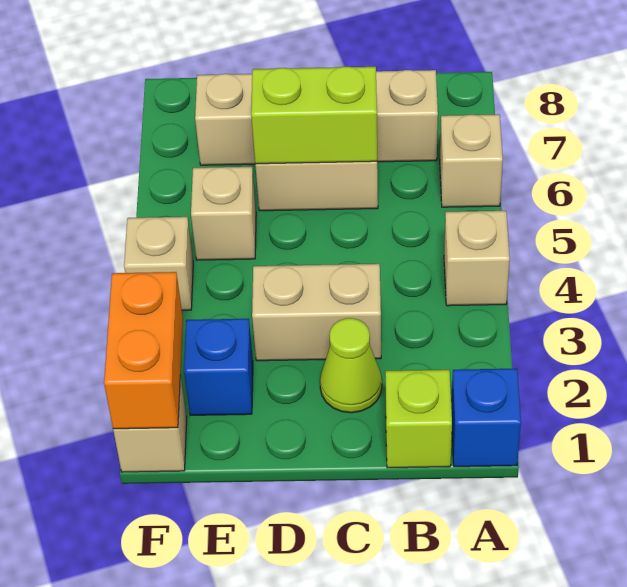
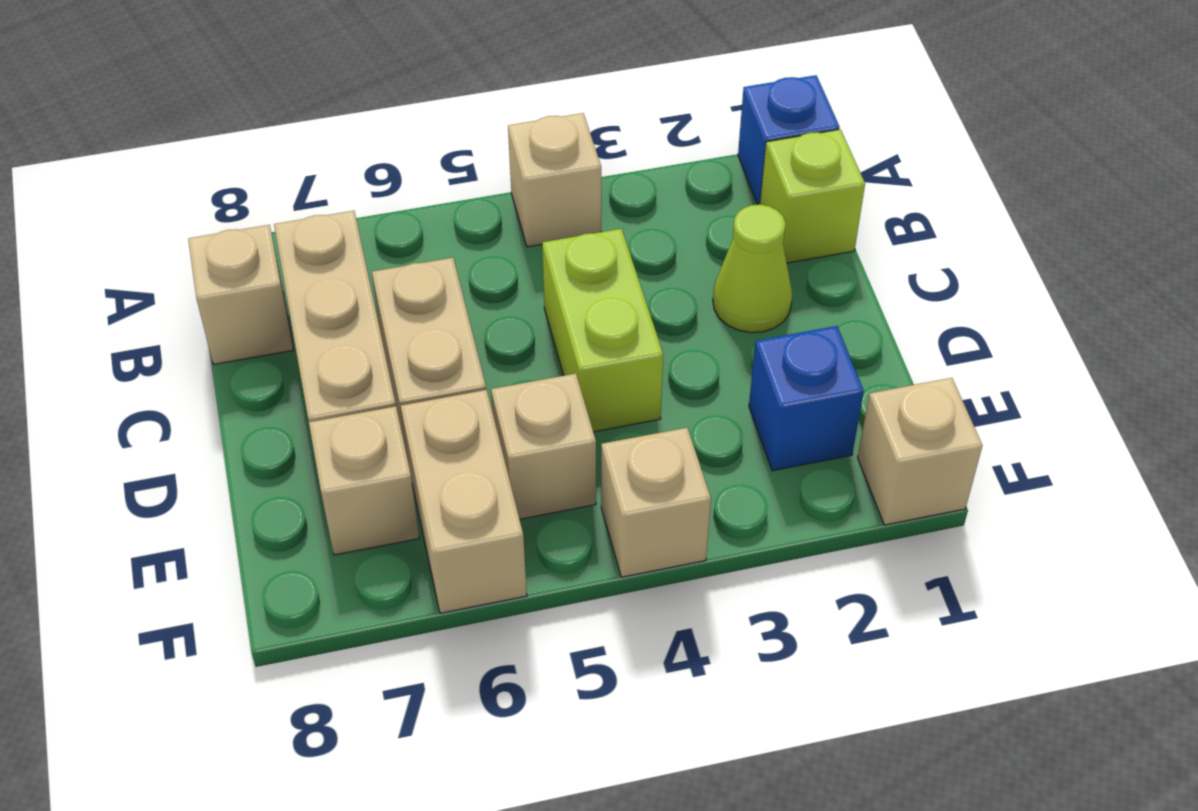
tan brick A6 level 1 -> tan brick B8 level 1
tan brick C3:D3 level 1 -> tan brick E6:F6 level 1
lime brick C6:D6 level 2 -> lime brick C4:D4 level 1
orange brick F1:F2 level 2 -> none

